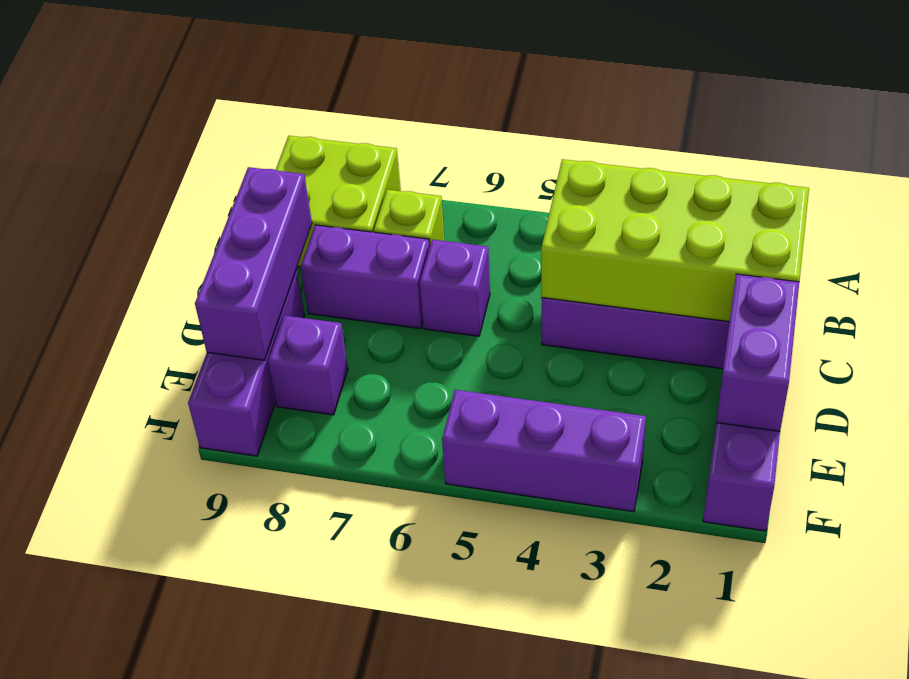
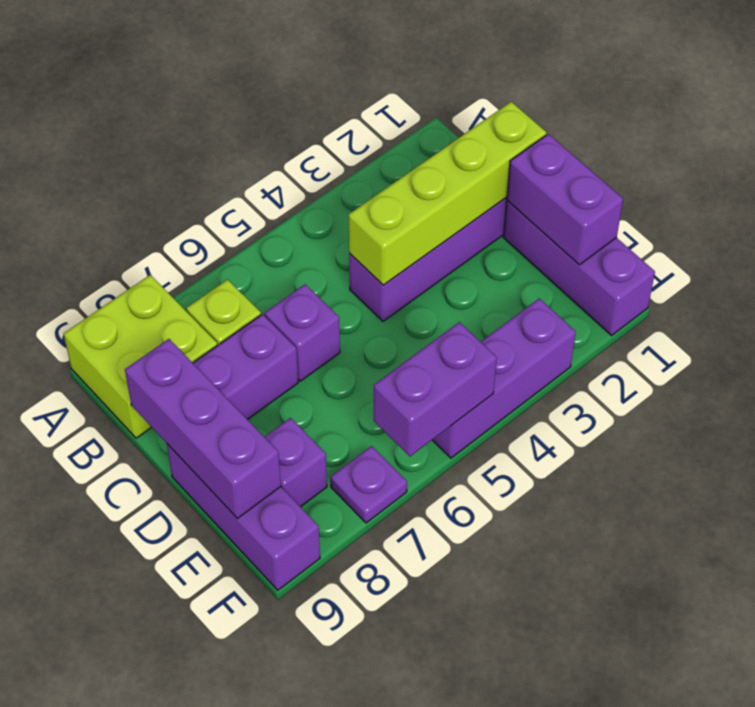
lime brick B1:C4 level 2 -> lime brick C1:C4 level 2
none -> purple brick F5:F6 level 2
none -> purple plate F7 level 1

